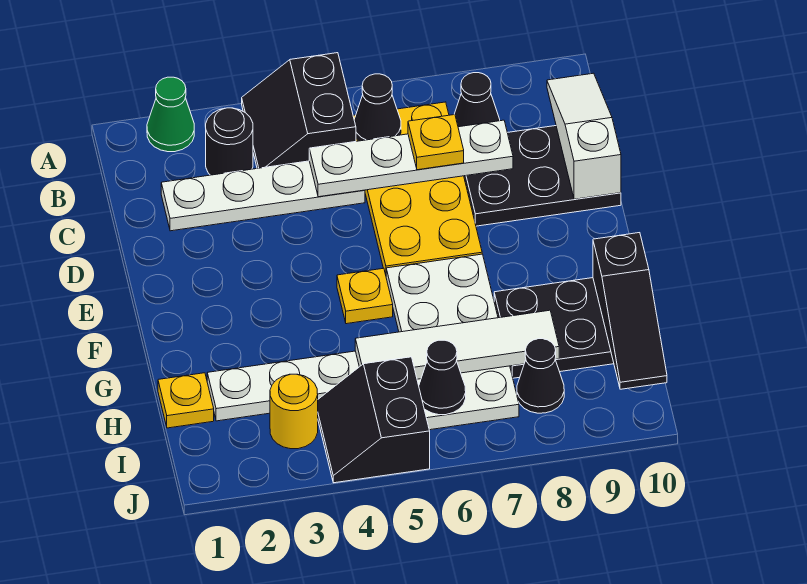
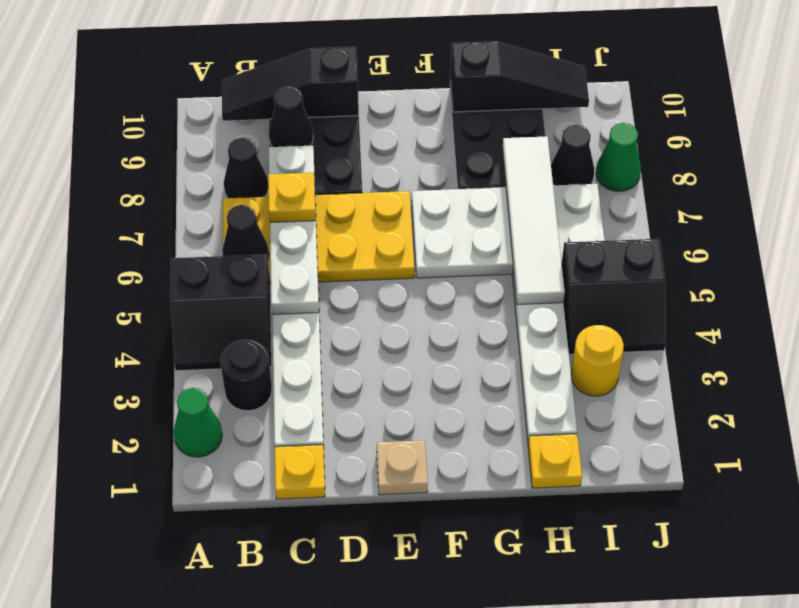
white slope B10:D10 level 2 top D -> black slope B10:D10 level 2 top D
none -> tan plate E1 level 1
yellow plate F5 level 1 -> yellow plate C1 level 1
black cone I6 level 2 -> black cone C9 level 2
none -> green cone J8 level 1

